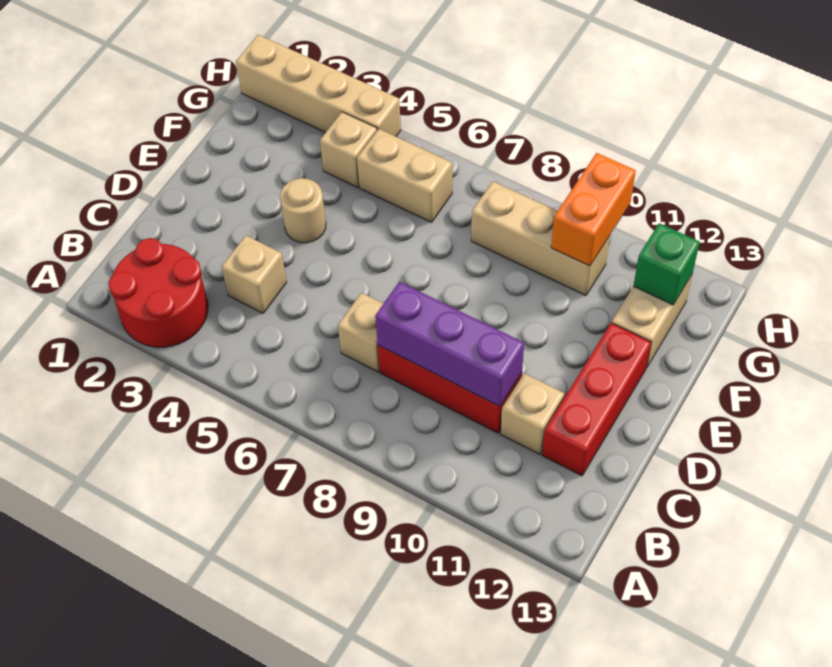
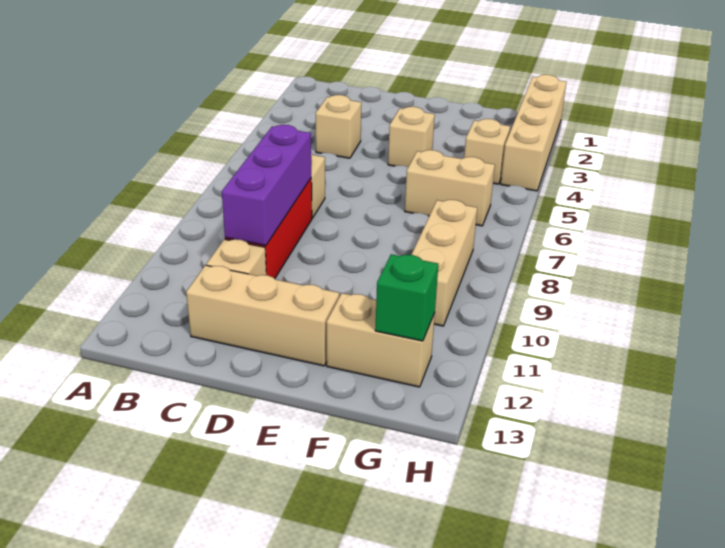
red round brick A2:B3 level 1 -> none
red brick C12:E12 level 1 -> tan brick C12:E12 level 1
tan round brick E4 level 1 -> tan brick E4 level 1
tan brick G5:G6 level 1 -> tan brick F6:G6 level 1
orange brick G10:H10 level 2 -> none

